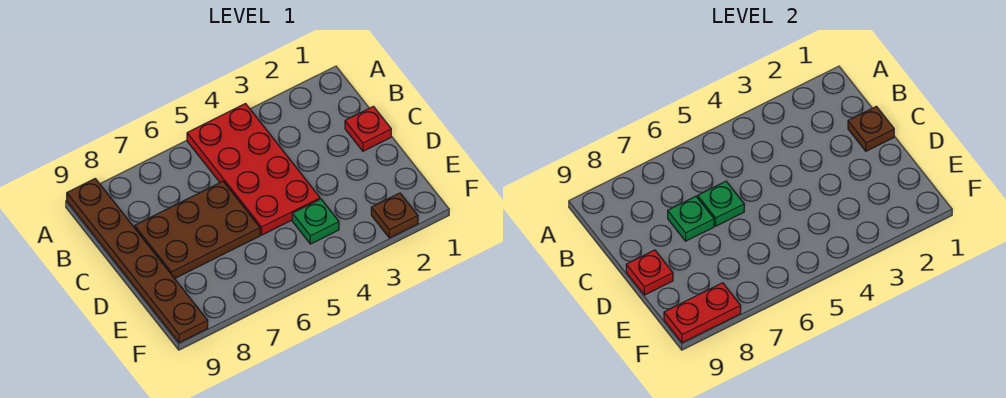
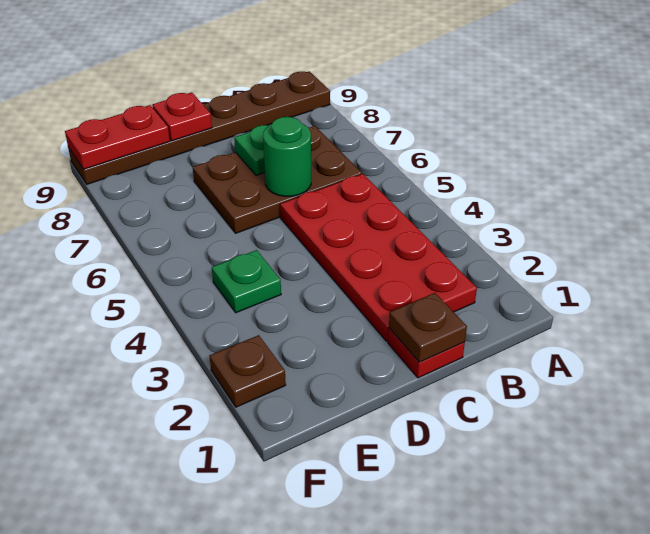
red plate A4:D5 level 1 -> red plate B2:C5 level 1
brown plate C6:D8 level 1 -> brown plate B6:D7 level 1
green plate C6 level 2 -> green round brick C6 level 2
red plate F8:F9 level 2 -> red plate E9:F9 level 2

